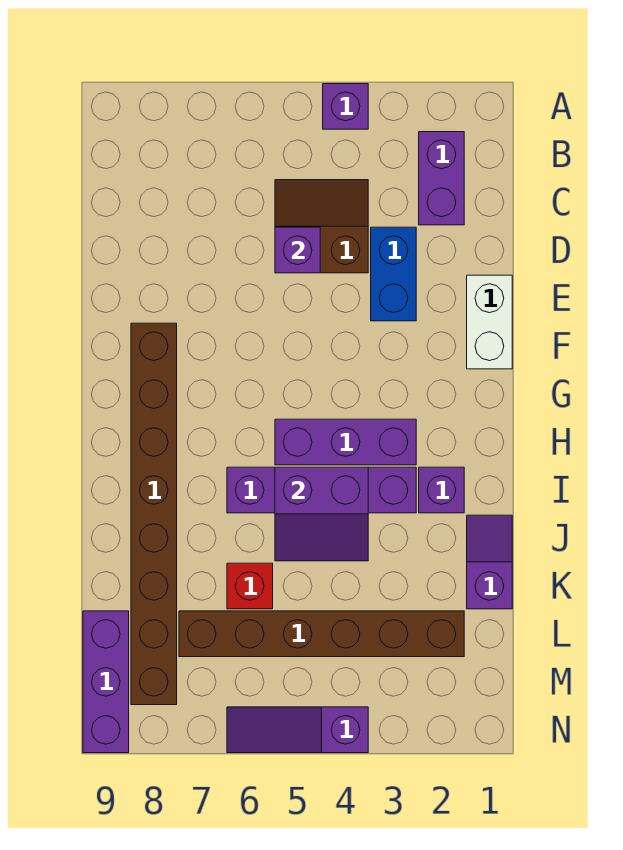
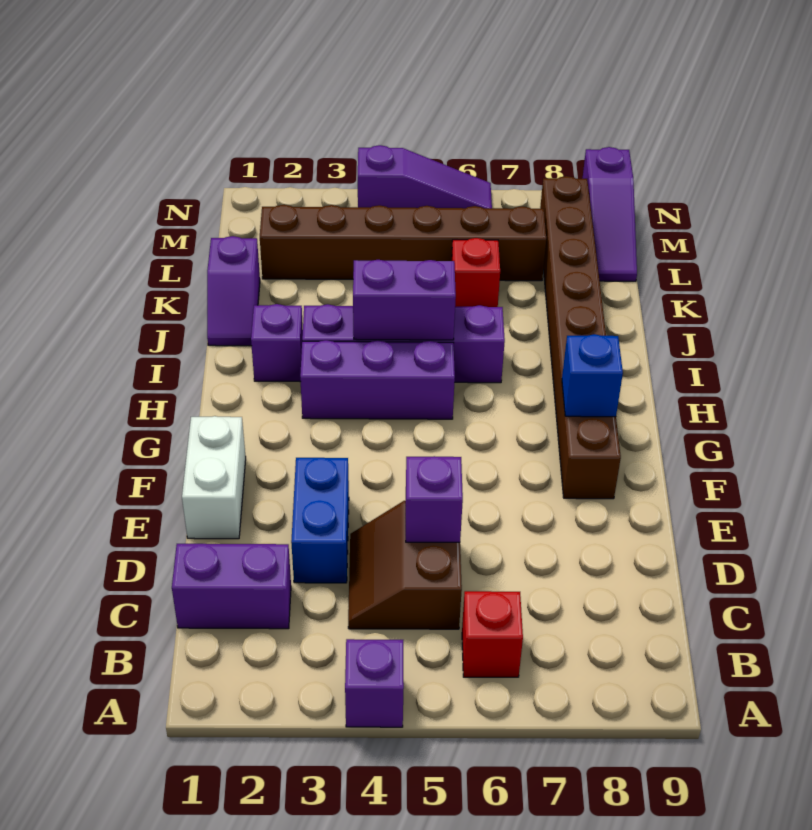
purple brick B2:C2 level 1 -> purple brick C1:C2 level 1
none -> red brick B6 level 1
brown slope C4:D5 level 1 top D -> brown slope C4:D5 level 1 top 5
none -> blue brick G8 level 2
purple brick L9:N9 level 1 -> purple slope L9:N9 level 1 top N

